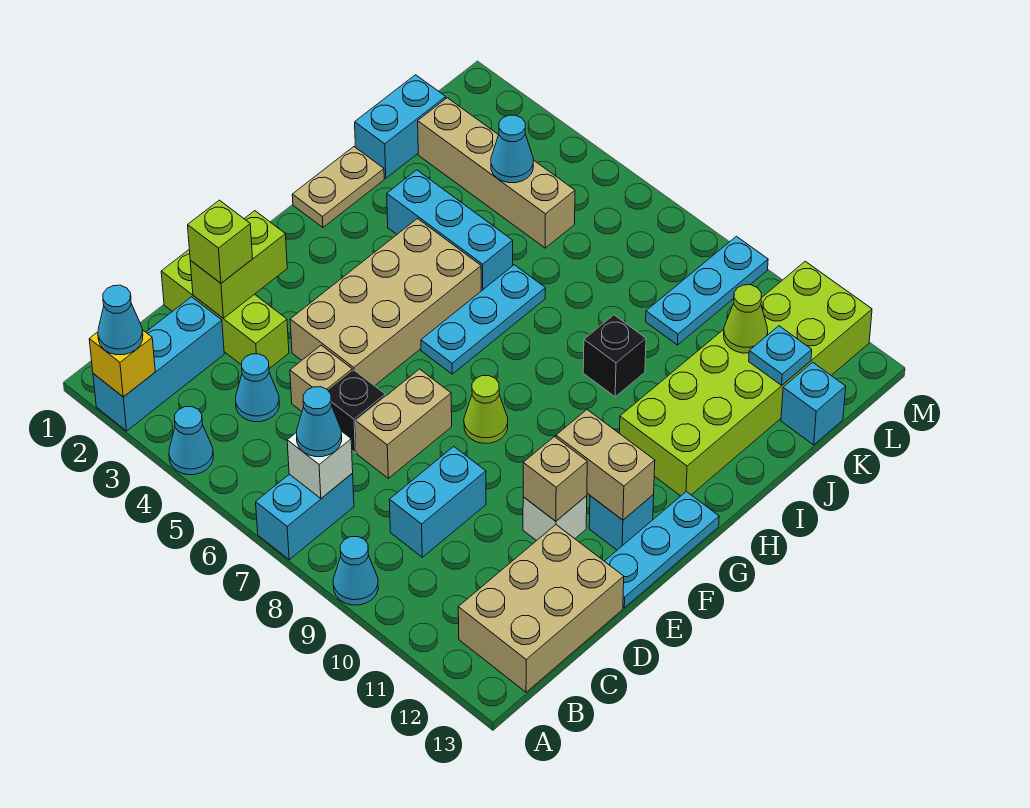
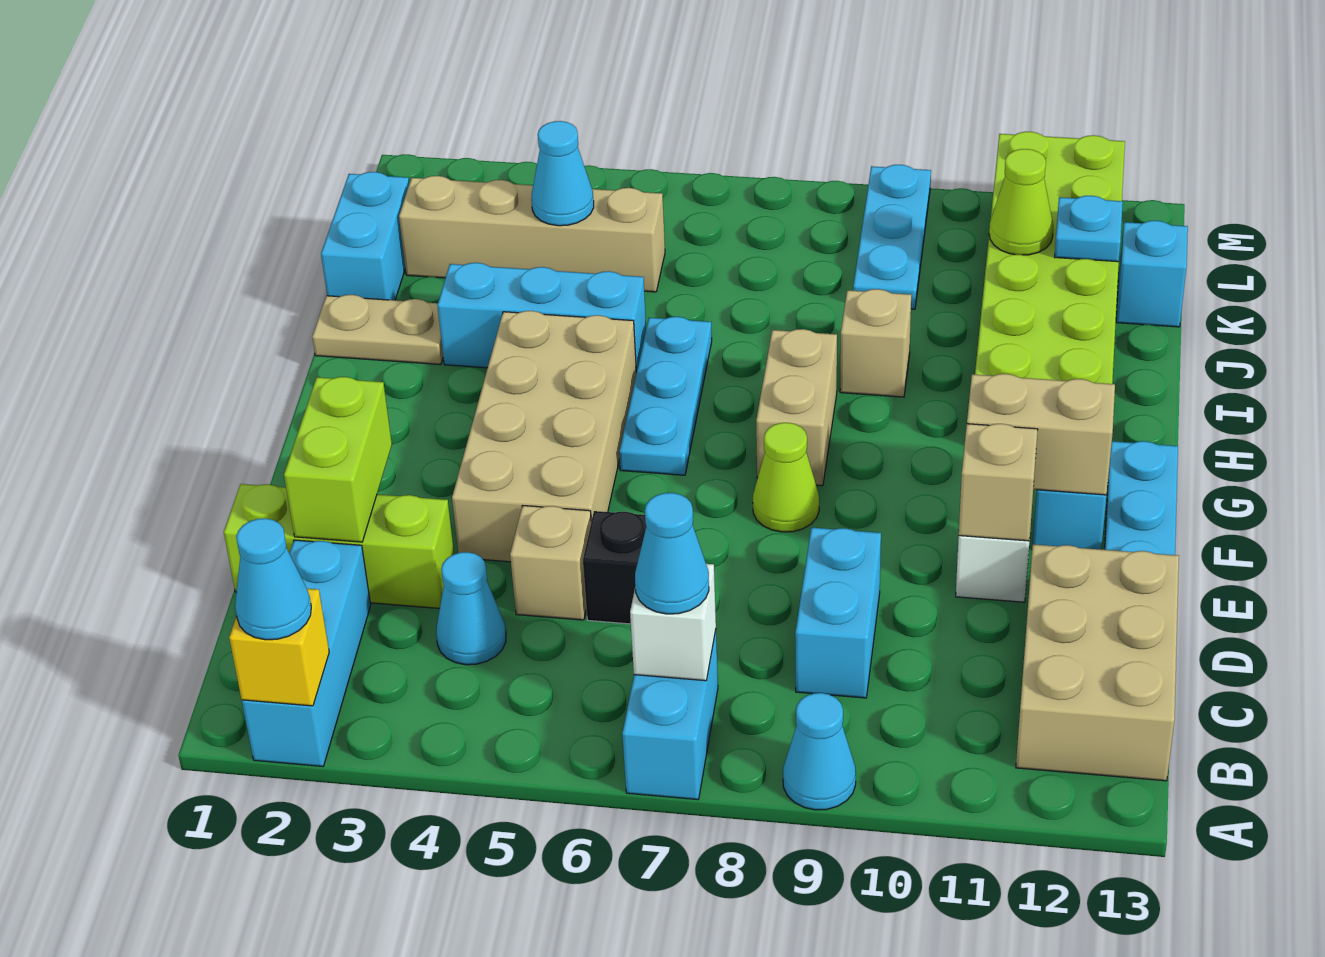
cyan cone A4 level 1 -> none
lime brick D2 level 3 -> none
tan brick D7:E7 level 1 -> tan brick G8:H8 level 1
tan plate H1:I1 level 1 -> tan plate I1:I2 level 1
black brick I9 level 1 -> tan brick I9 level 1

